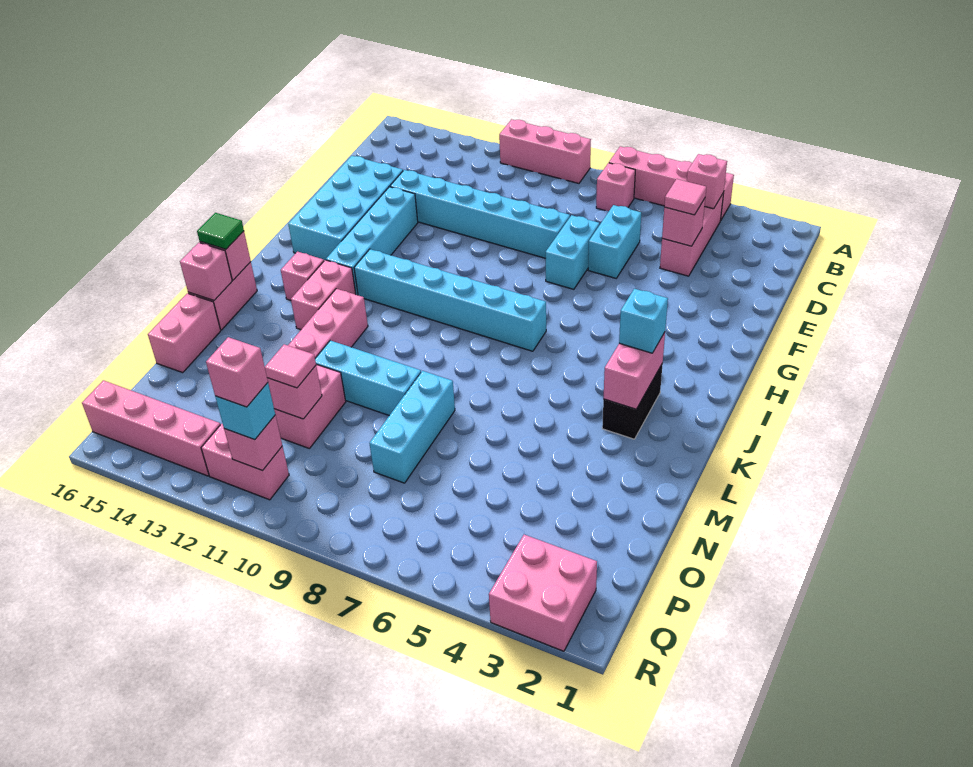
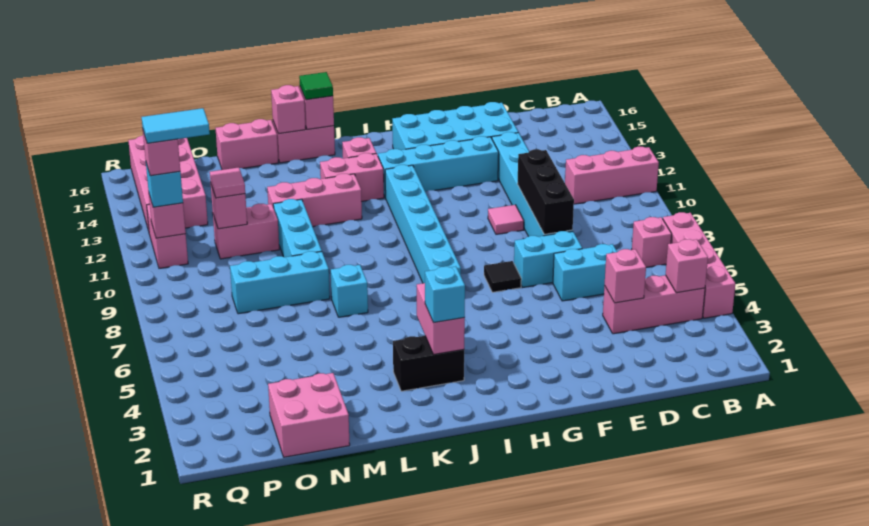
pink brick A9:A11 level 1 -> pink brick A11:C11 level 1
pink tile D4 level 3 -> pink tile F10 level 1
none -> black brick E8:E10 level 2
none -> black tile G7 level 1
pink brick J3:K3 level 2 -> pink brick J3:J4 level 2
none -> cyan brick L7 level 1
none -> cyan tile P11:Q11 level 5
pink brick Q2:R3 level 1 -> pink brick N1:O2 level 1
pink brick Q13:Q16 level 1 -> pink brick P13:Q16 level 1

